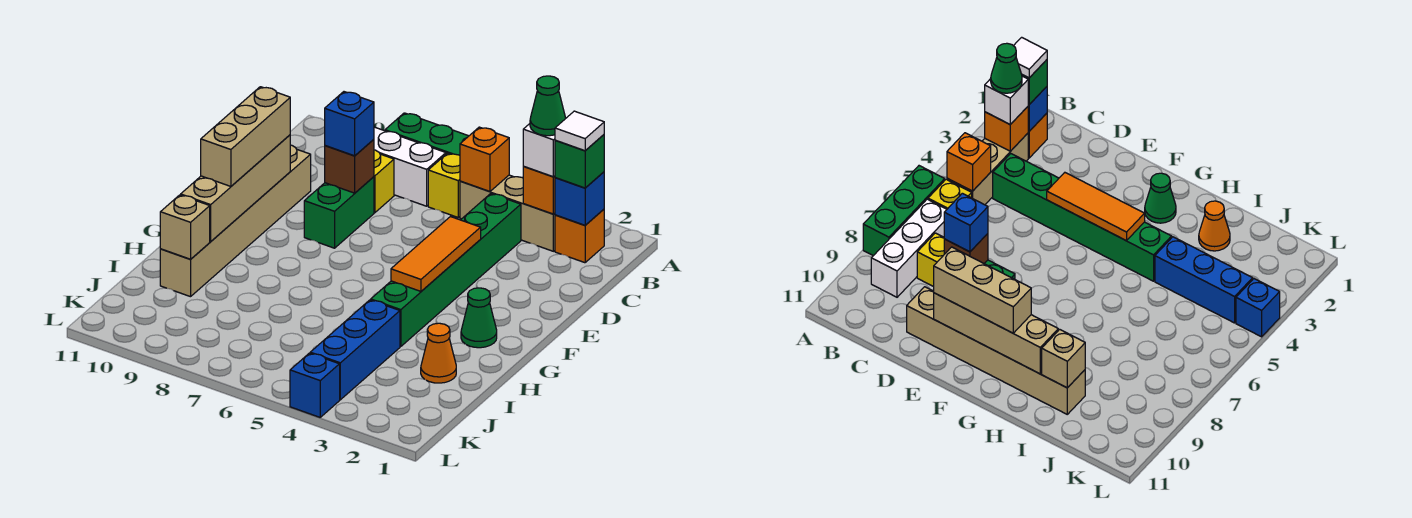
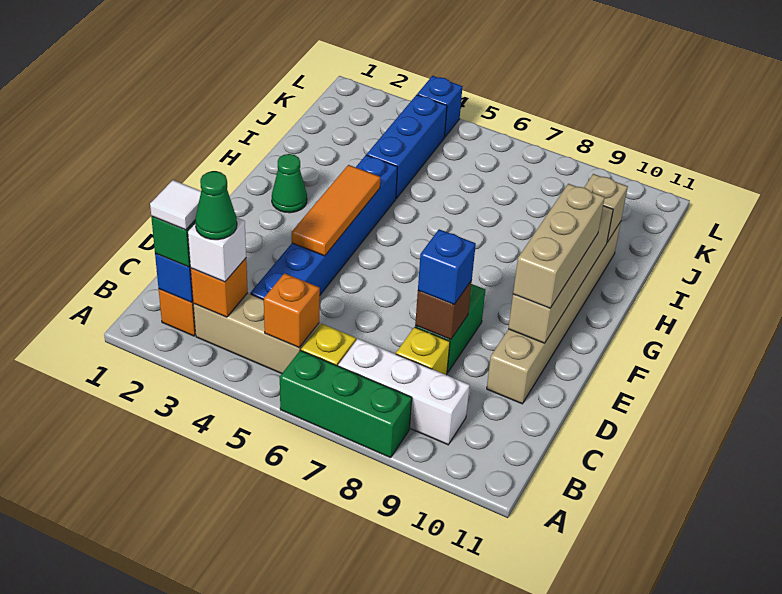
green brick C4:H4 level 1 -> blue brick C4:H4 level 1
orange cone I2 level 1 -> none

